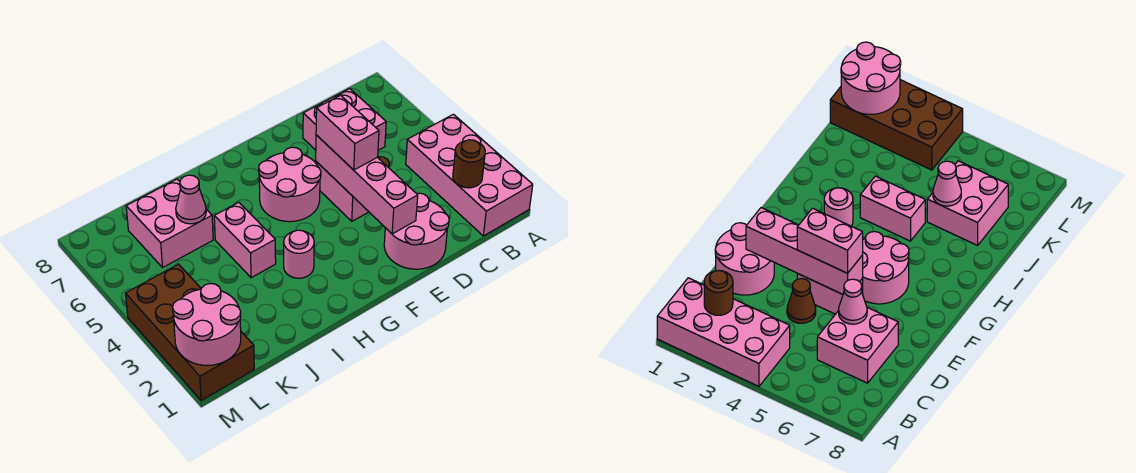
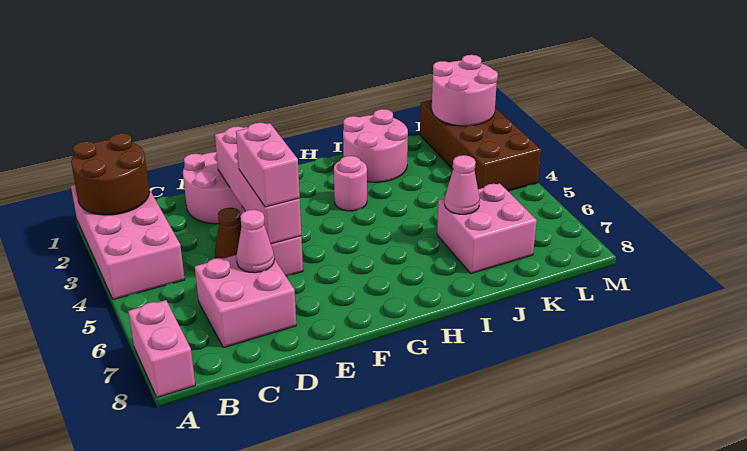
brown round brick B2 level 2 -> brown round brick A1:B2 level 2
pink round brick F5:G6 level 1 -> pink round brick I1:J2 level 1
pink brick I4:I5 level 1 -> pink brick A7:A8 level 1

